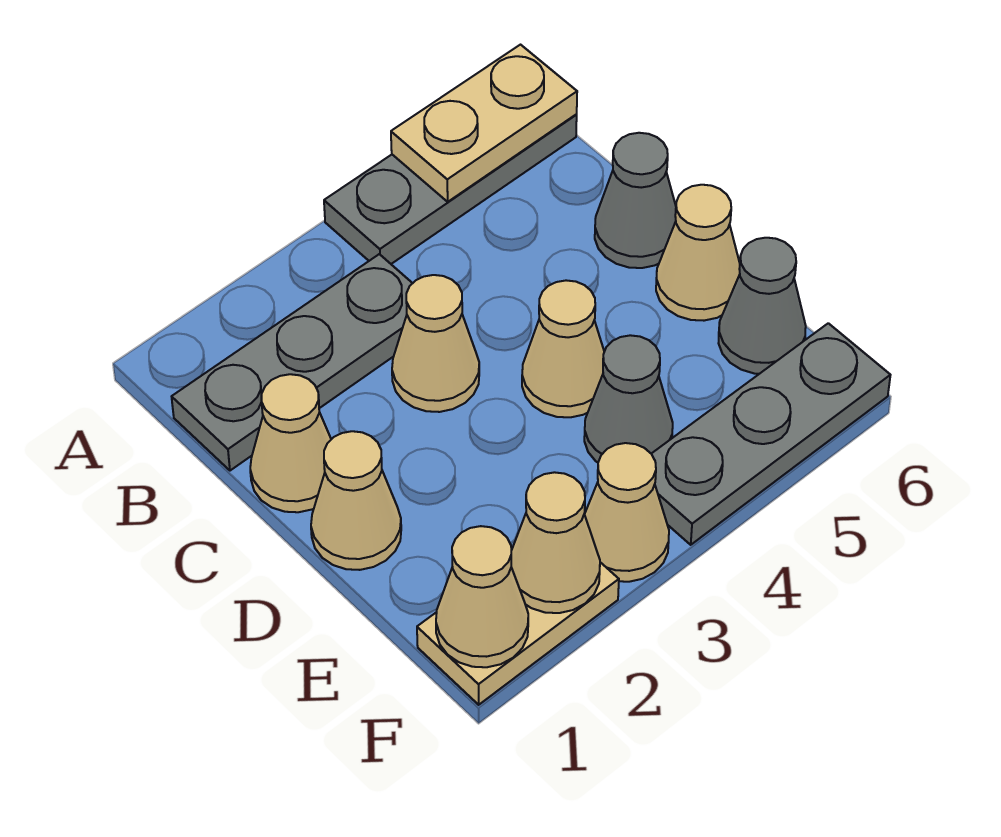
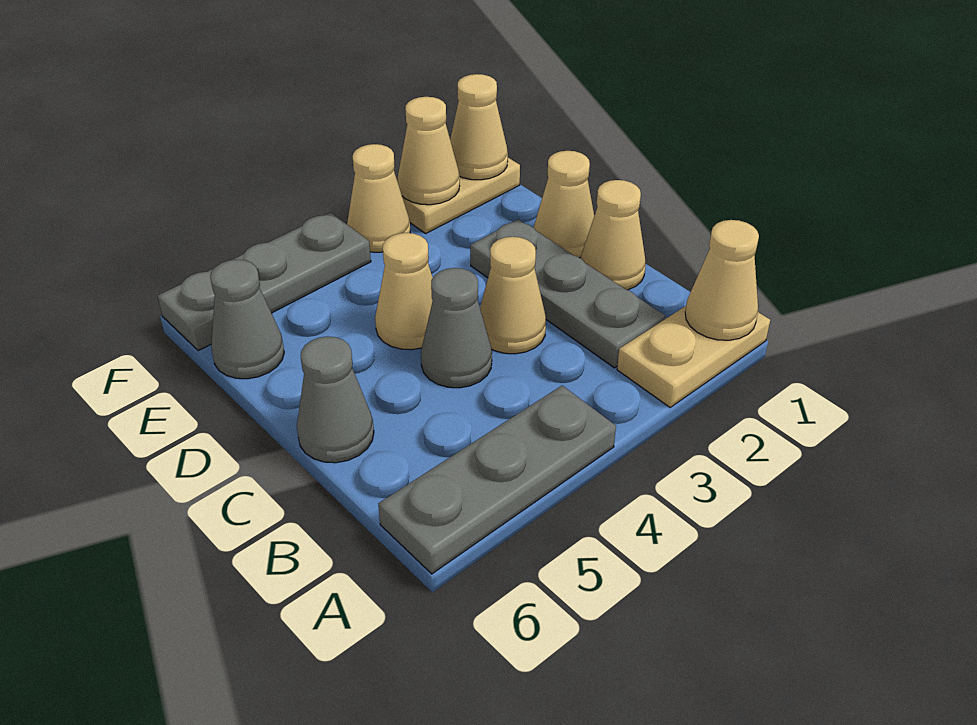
tan plate A5:A6 level 2 -> tan plate A1:A2 level 1
grey plate B1:B3 level 1 -> grey plate B2:D2 level 1
tan cone D6 level 1 -> tan cone A1 level 2
grey cone E4 level 1 -> grey cone C4 level 1

